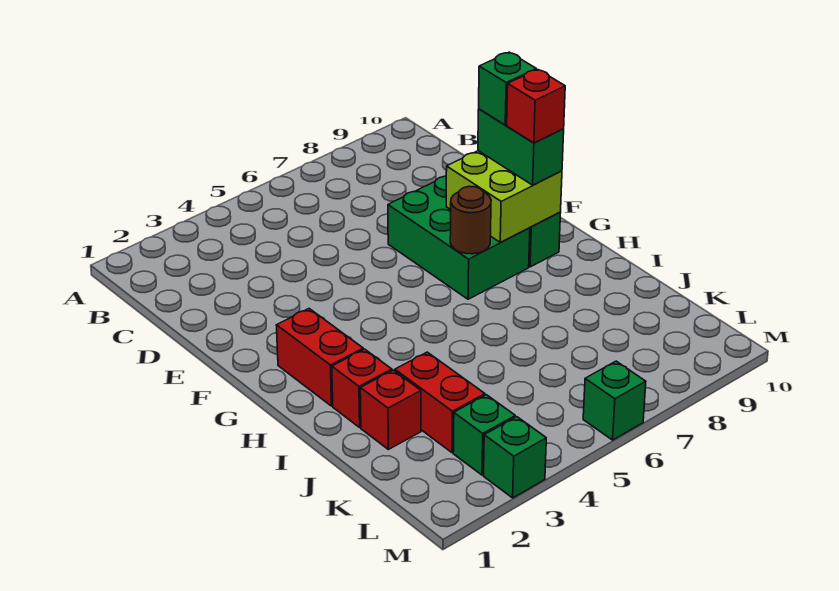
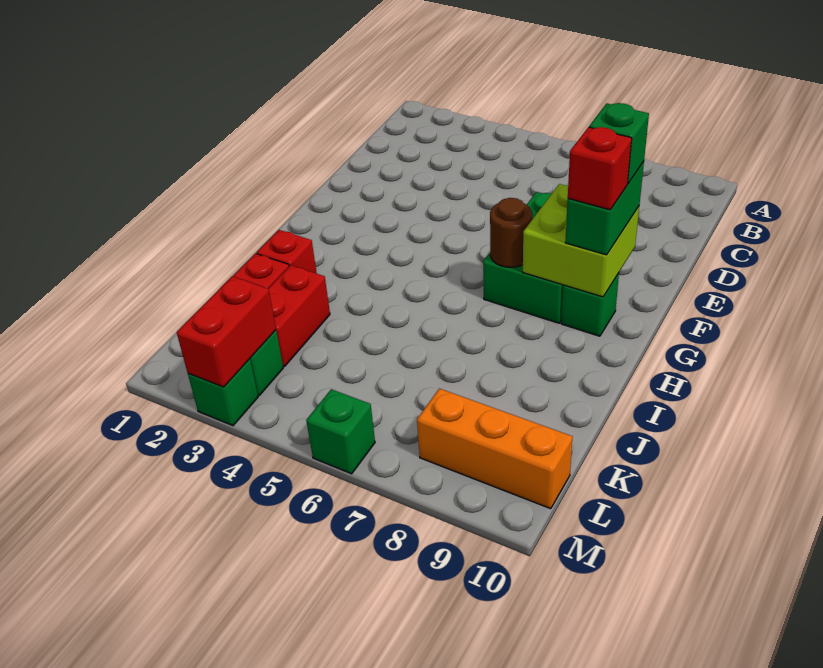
red brick G2:H2 level 1 -> red brick L3:M3 level 2
none -> orange brick L8:L10 level 1

